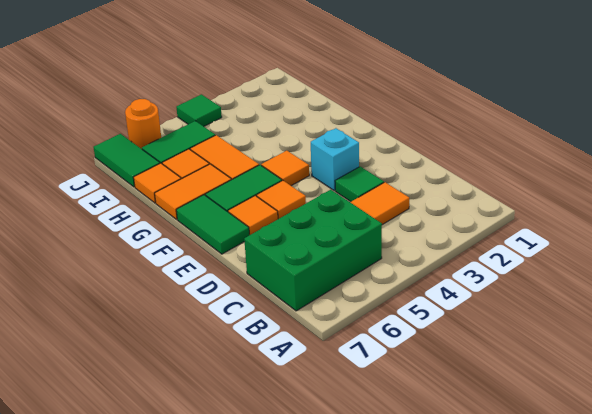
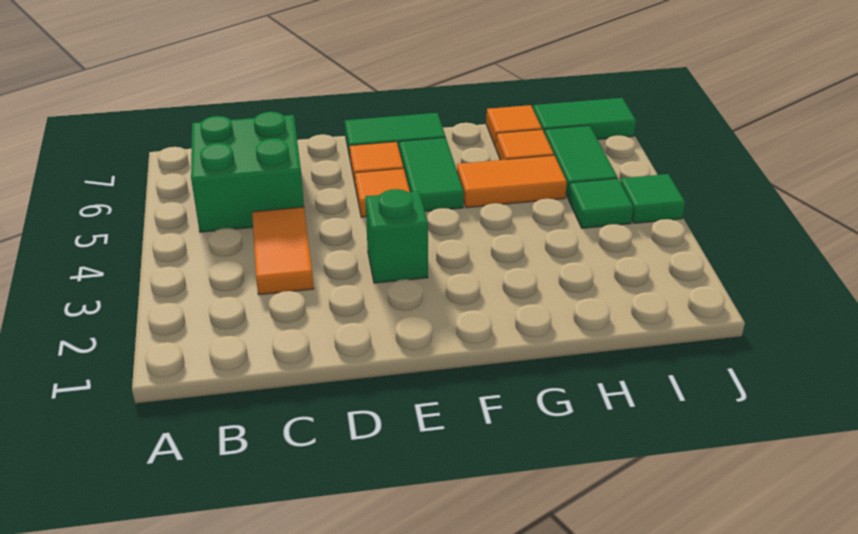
green brick B5:C7 level 1 -> green brick B5:C6 level 1
green tile D3 level 1 -> green tile I4 level 1
cyan brick E3 level 1 -> green brick E3 level 1
orange tile F4 level 1 -> none
orange tile G6:G7 level 1 -> none
orange round brick J6 level 1 -> none

